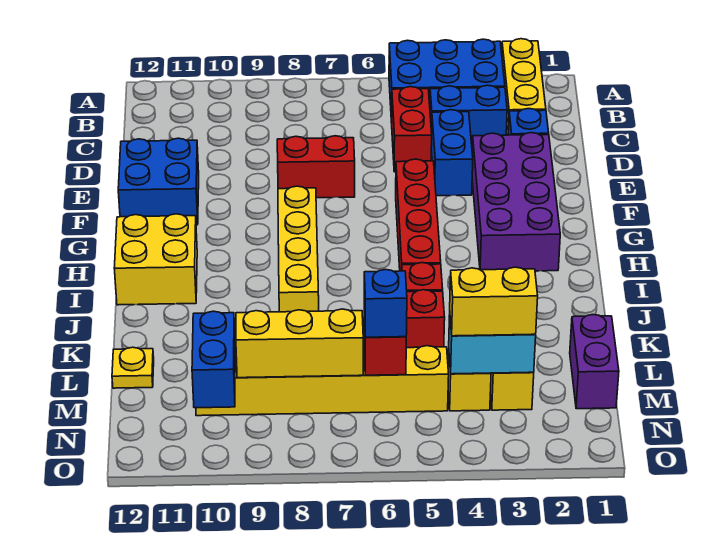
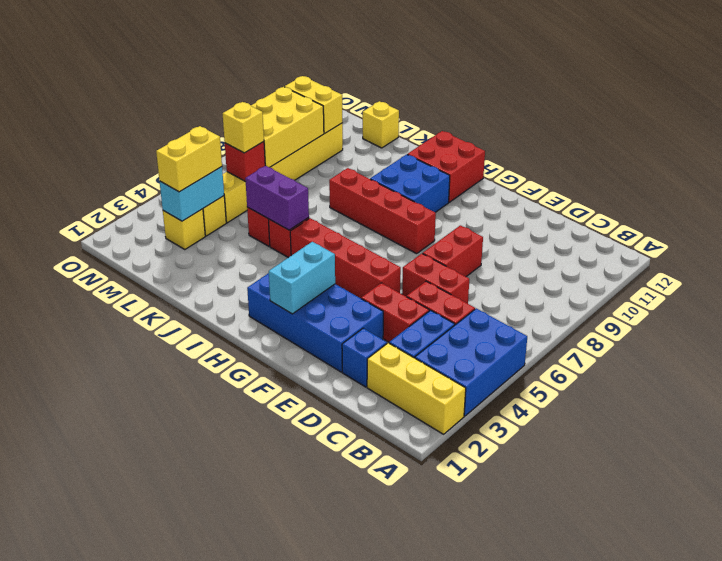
blue brick D4:E4 level 1 -> red brick D4:E4 level 1
none -> red brick D6:E6 level 1
purple brick E2:H3 level 1 -> blue brick E2:H3 level 1
blue brick E11:F12 level 1 -> blue brick H9:I10 level 1
none -> cyan brick G2:G3 level 2
yellow brick G8:J8 level 1 -> red brick G8:J8 level 1
yellow brick H11:I12 level 1 -> red brick H11:I12 level 1
purple brick L1:M1 level 1 -> purple brick J5:K5 level 2
yellow plate L12 level 1 -> yellow brick L12 level 1
blue brick M6 level 3 -> yellow brick M6 level 3
yellow brick M7:M9 level 2 -> yellow brick M7:N9 level 2
blue brick M10:N10 level 2 -> yellow brick M10:N10 level 2

